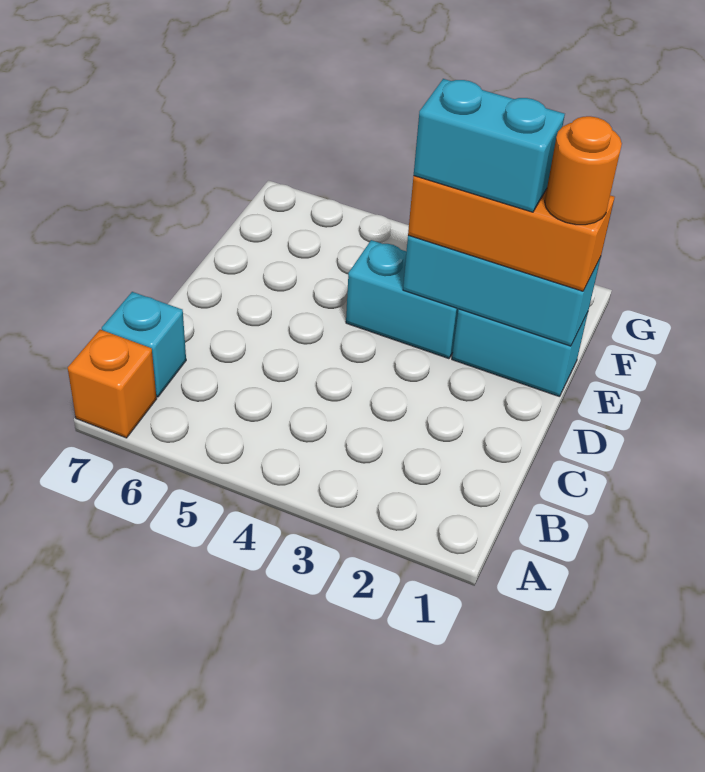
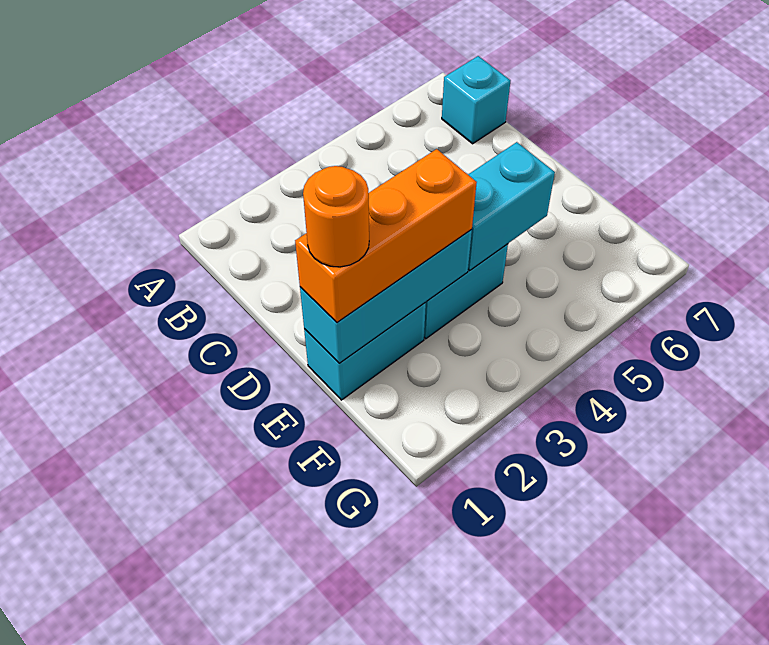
orange brick A7 level 1 -> none
cyan brick E2:E3 level 4 -> cyan brick E4:E5 level 2

